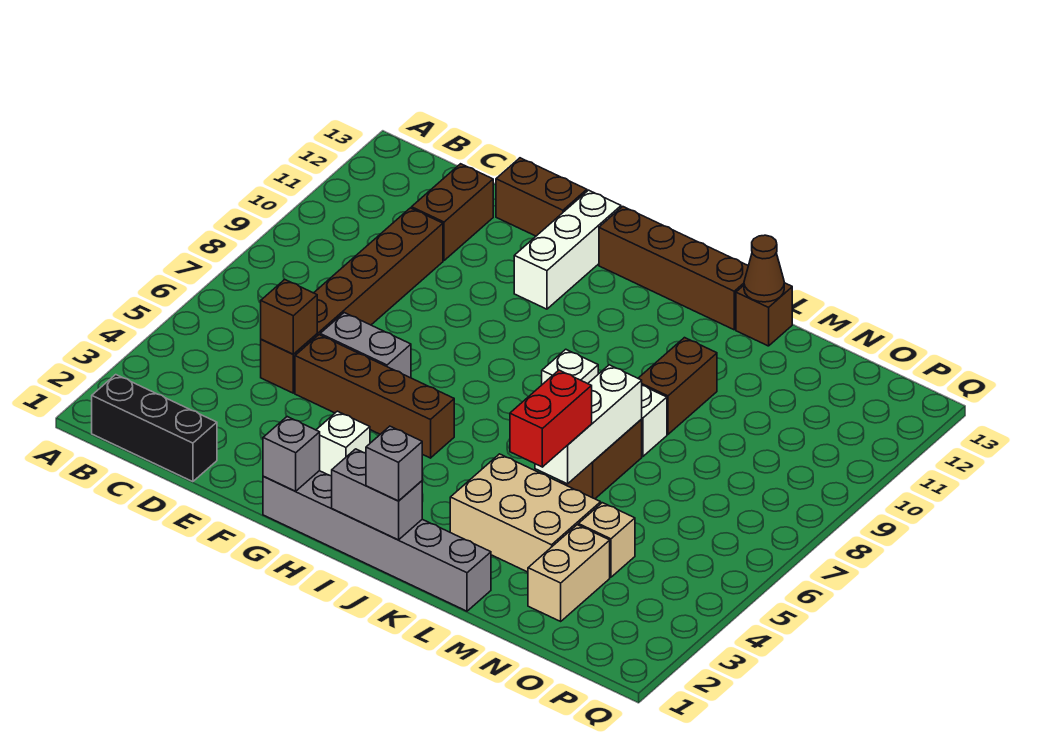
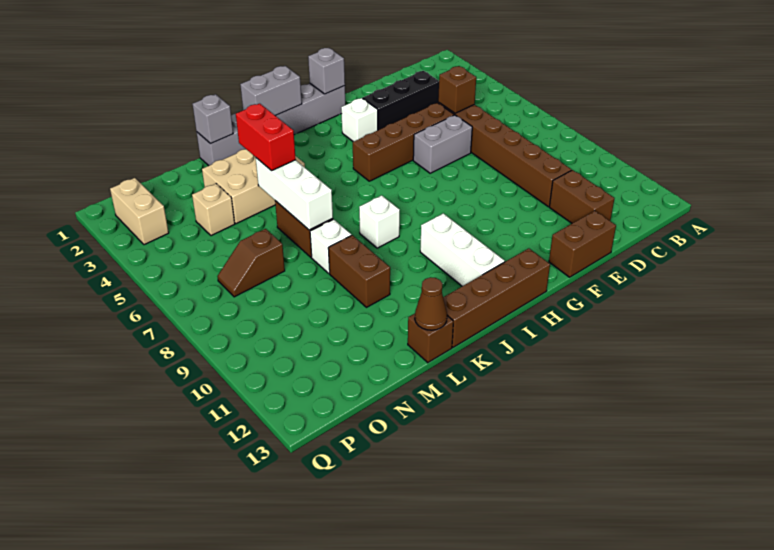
black brick B1:D1 level 1 -> black brick D3:F3 level 1
white brick G11:G13 level 1 -> white brick I10:I12 level 1
grey brick J1 level 3 -> grey brick L1 level 2
tan brick N2:N3 level 1 -> tan brick P2:P3 level 1
none -> brown slope N7:O7 level 1 top N

